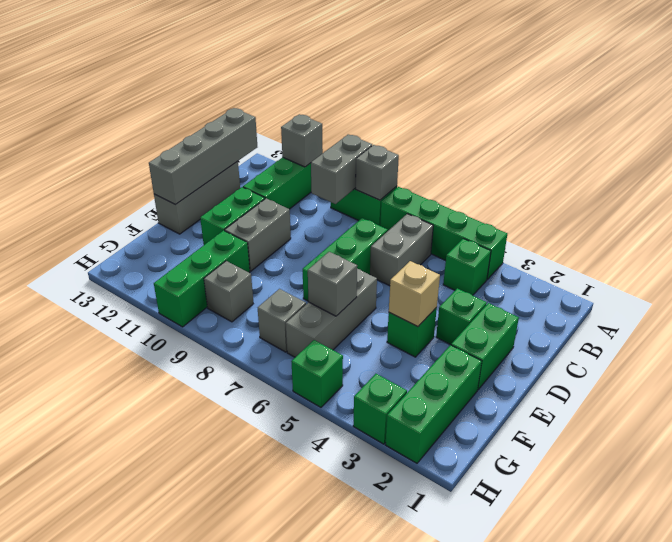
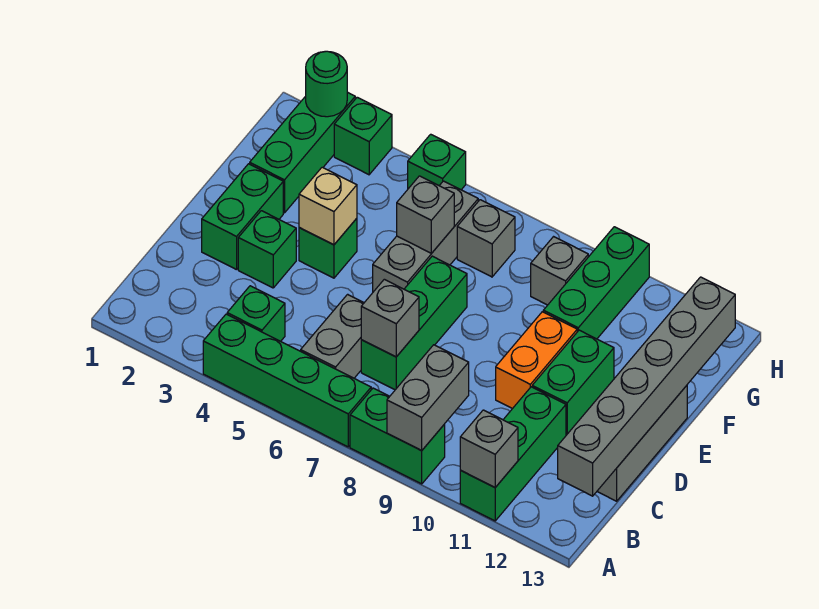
grey brick A8 level 2 -> grey brick C7 level 2
grey brick B13:E13 level 2 -> grey brick B13:G13 level 2
grey brick D10:E10 level 1 -> orange brick D10:E10 level 1
none -> green round brick H2 level 2

